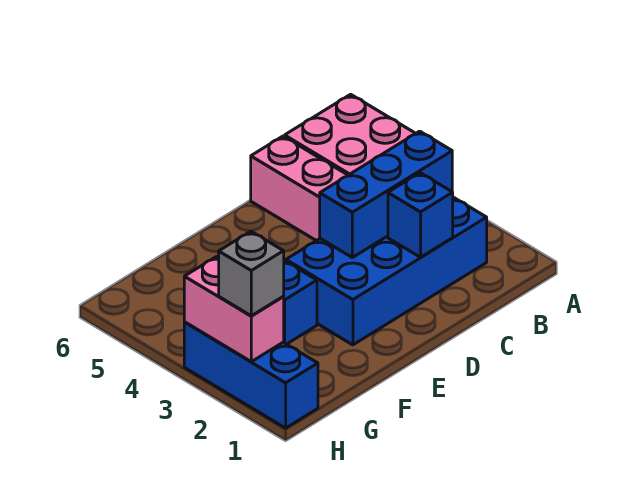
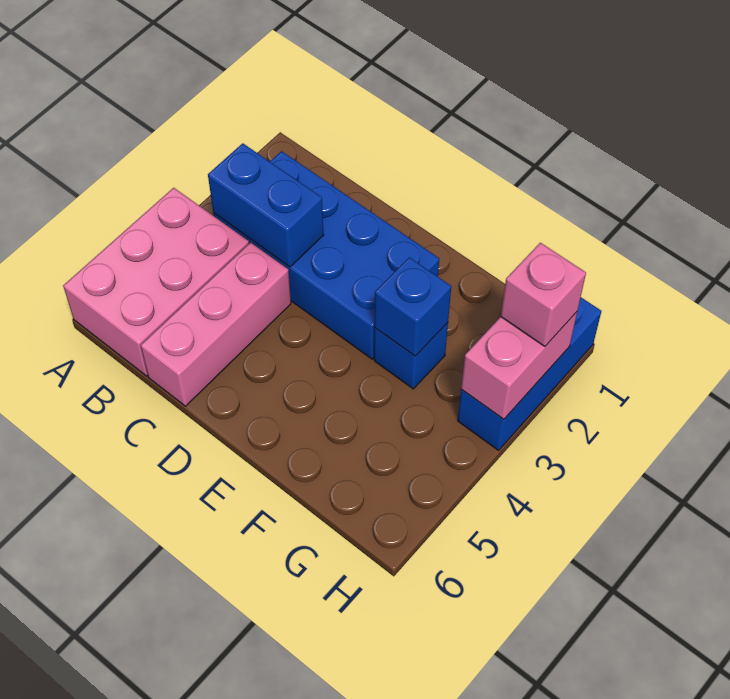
blue brick B3:D3 level 2 -> blue brick B3:C3 level 2
blue brick C2 level 2 -> blue brick F3 level 2
grey brick H2 level 3 -> pink brick H2 level 3

